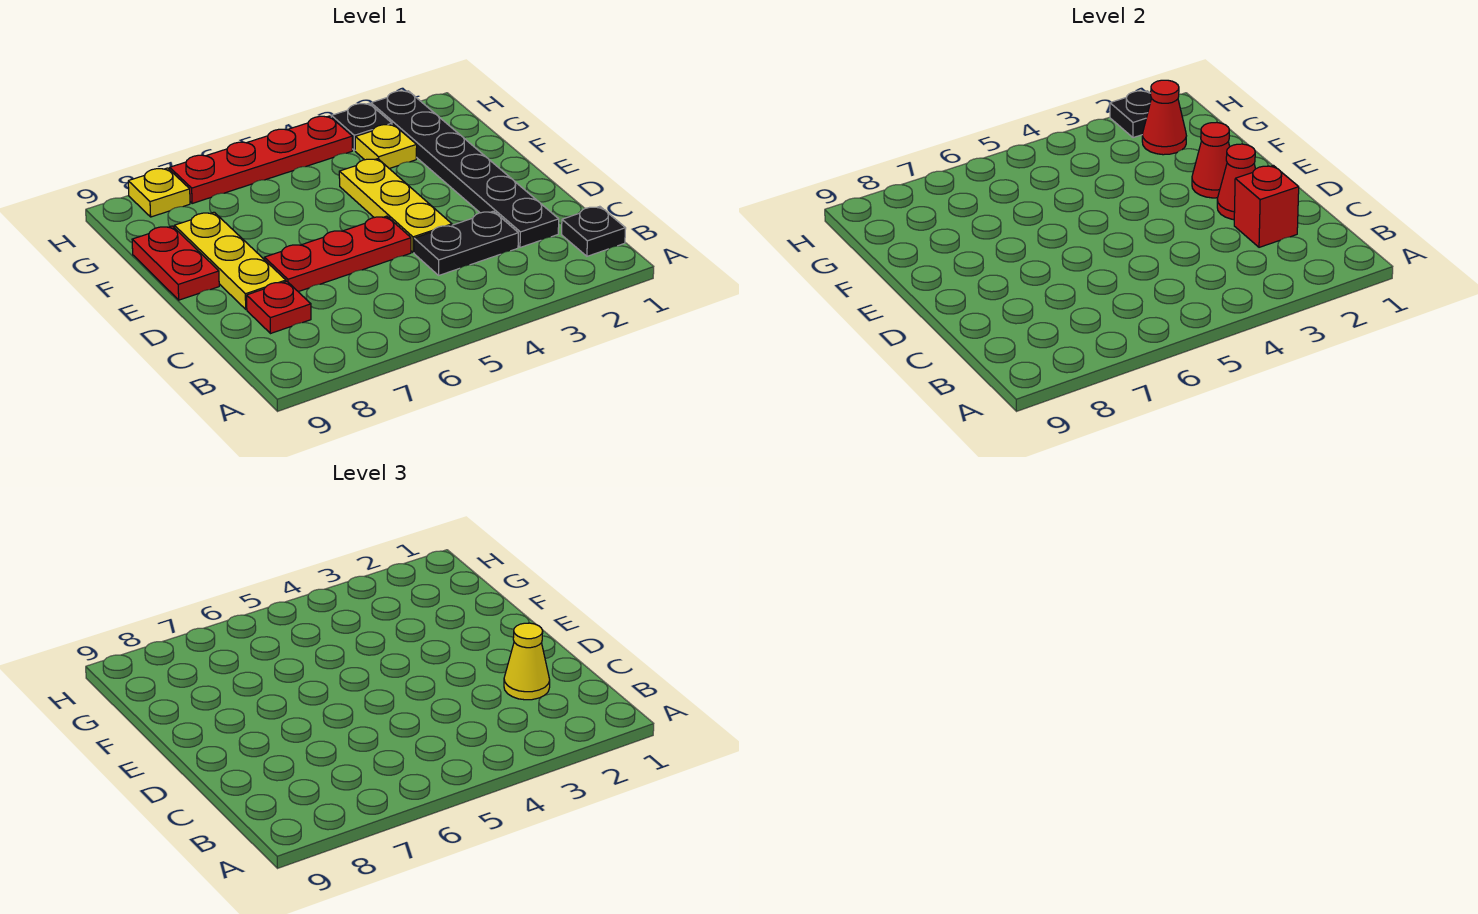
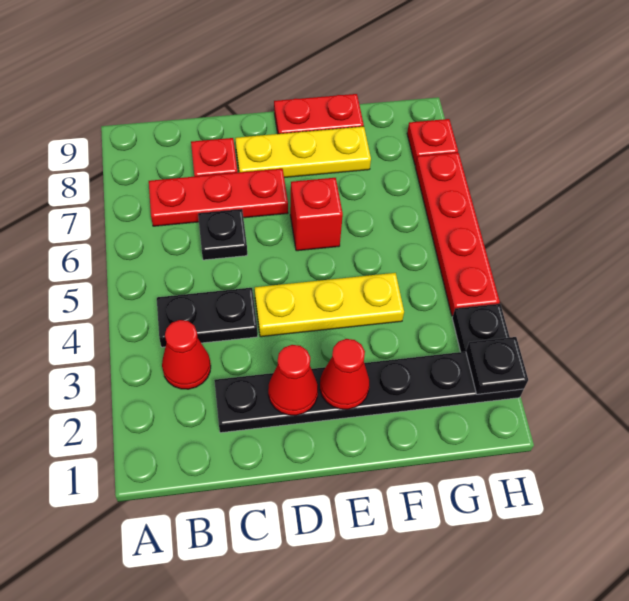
black plate B1 level 1 -> black plate C6 level 1
red brick C2 level 2 -> red brick E6 level 1
yellow cone C2 level 3 -> none
black plate C3:C4 level 1 -> black plate B4:C4 level 1
red plate D5:D7 level 1 -> red plate B7:D7 level 1
red cone G2 level 2 -> red cone B3 level 1
yellow plate G3 level 1 -> none
yellow plate H8 level 1 -> red plate H8 level 1

